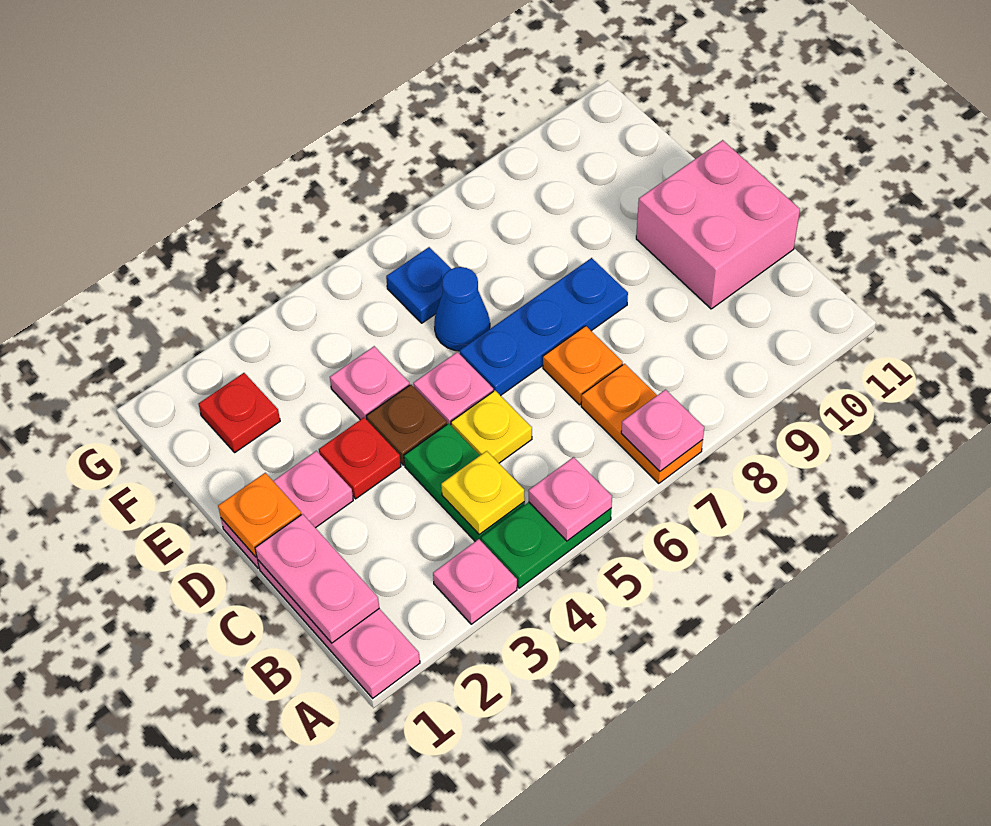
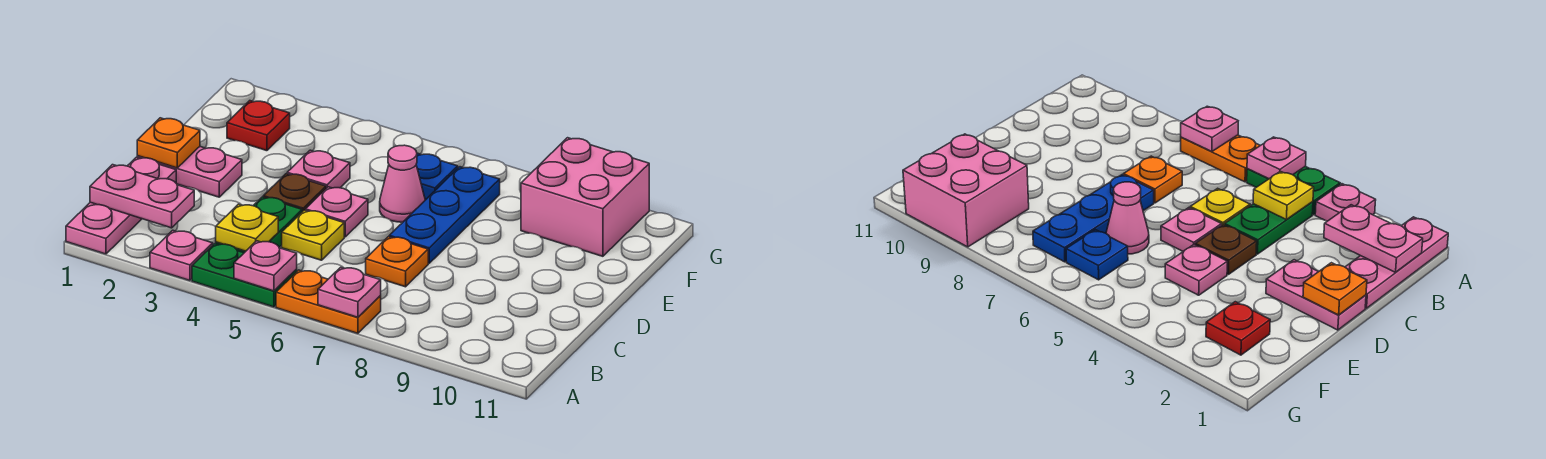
orange plate A7:B7 level 1 -> orange plate A6:A7 level 1
pink plate B1:C1 level 2 -> pink plate B1:B2 level 2
pink brick C10:D11 level 1 -> pink brick F9:G10 level 1
red plate D3 level 1 -> none
blue plate D6:D8 level 1 -> blue plate D7:F7 level 1
blue cone E6 level 1 -> pink cone E6 level 1

